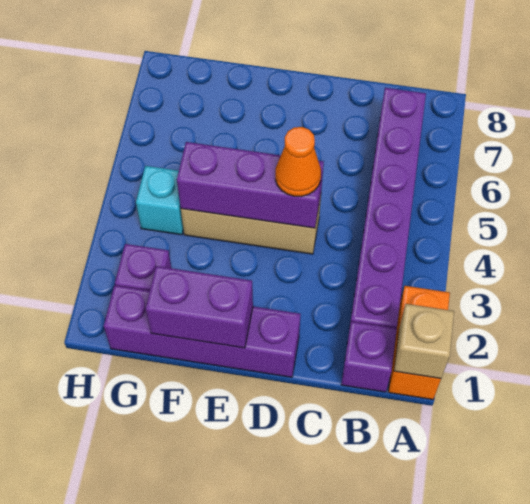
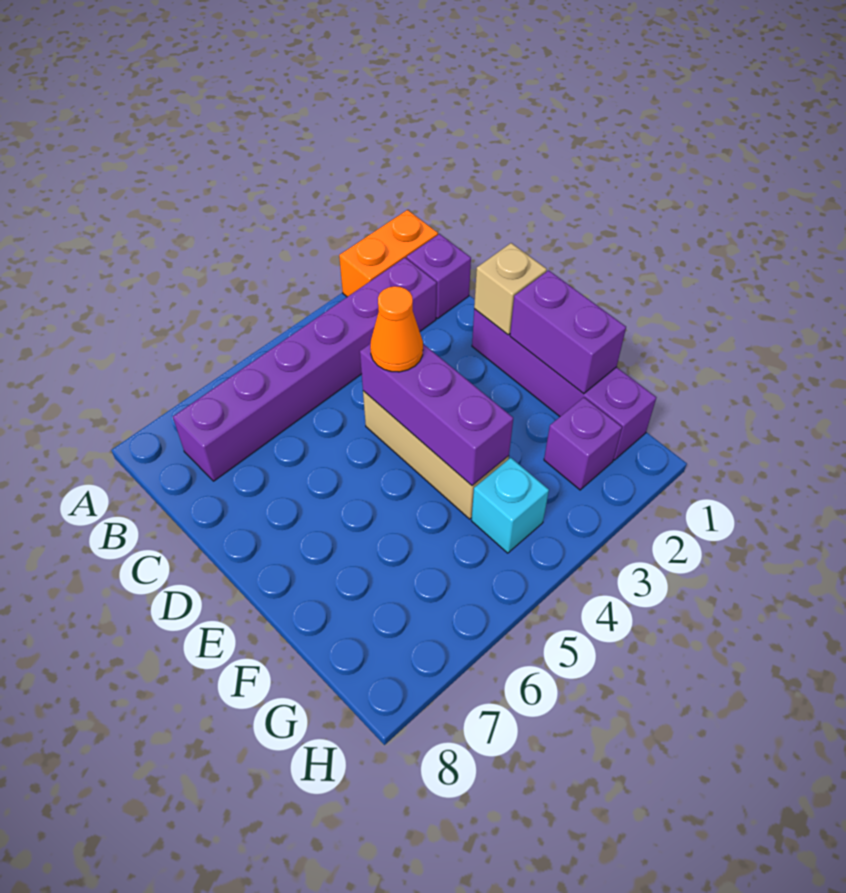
tan brick A1 level 2 -> tan brick D1 level 2

